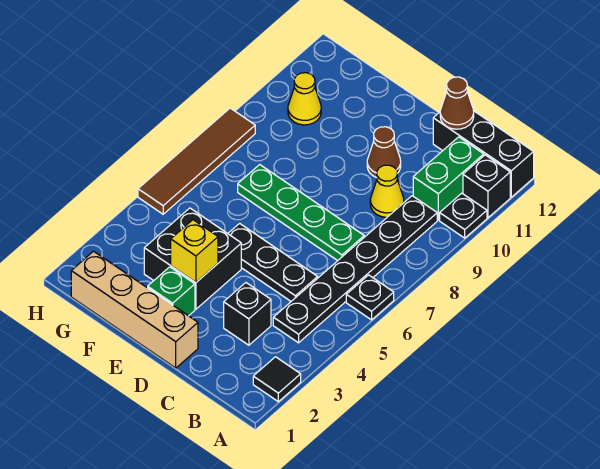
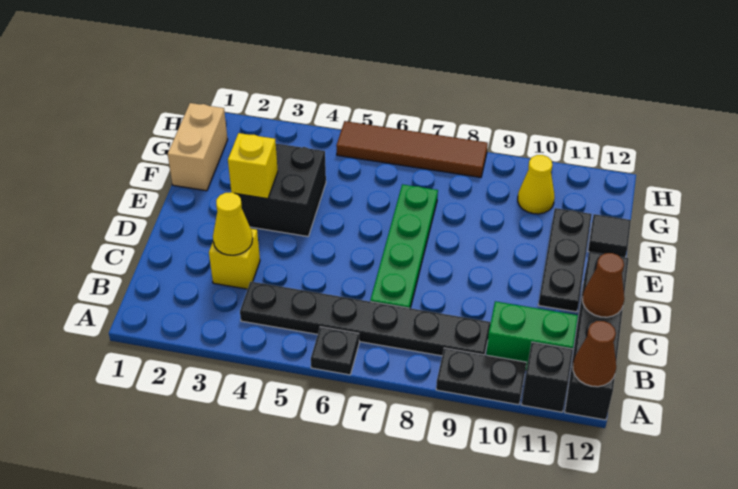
black tile A2 level 1 -> black tile F12 level 1
black plate A10 level 1 -> black plate A9:A10 level 1
black brick A12:C12 level 1 -> black brick A12:D12 level 1
black brick C3 level 1 -> yellow brick C3 level 1
black plate C5:E5 level 1 -> black plate D11:F11 level 1
yellow cone C9 level 1 -> yellow cone C3 level 2
tan brick D1:G1 level 1 -> tan brick F1:G1 level 1
brown cone D10 level 1 -> brown cone A12 level 2
green brick E2 level 1 -> none

